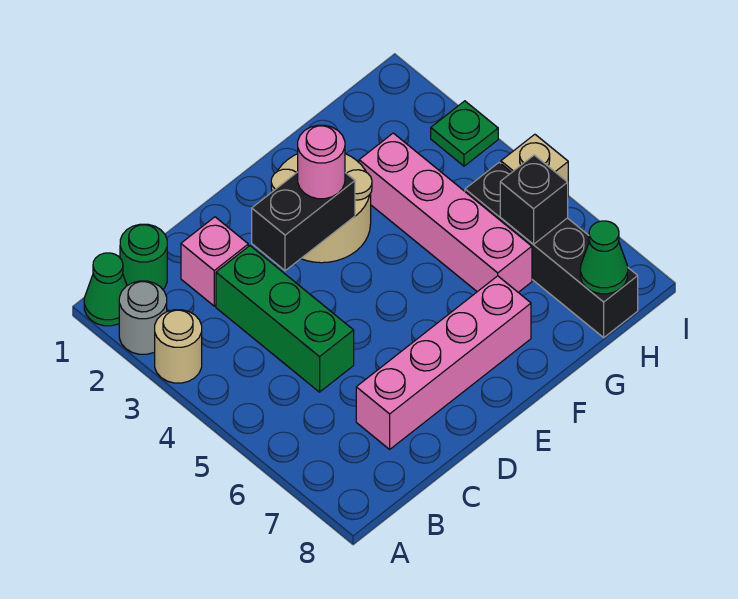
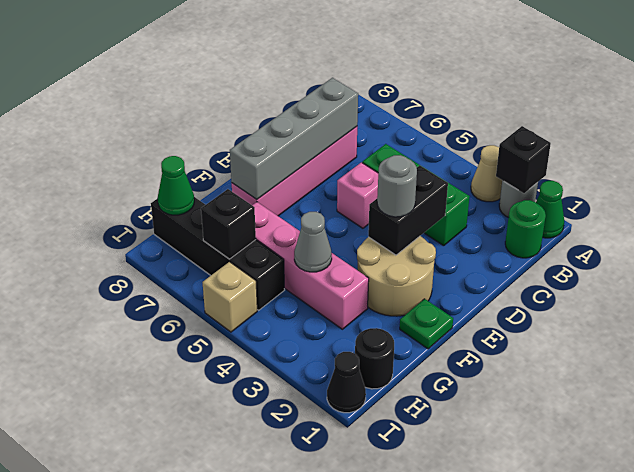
none -> black brick A2 level 2
tan round brick A3 level 1 -> tan cone A3 level 1
pink brick C2 level 1 -> pink brick D5 level 1
none -> grey brick C7:F7 level 2
pink round brick E3 level 3 -> grey round brick E3 level 3
none -> grey cone G4 level 2
none -> black round brick H1 level 1
none -> black cone I1 level 1
green plate I3 level 1 -> green plate F1 level 1

